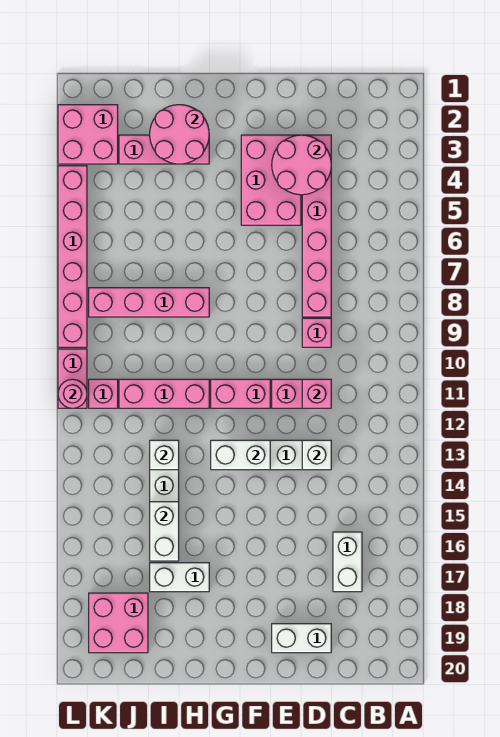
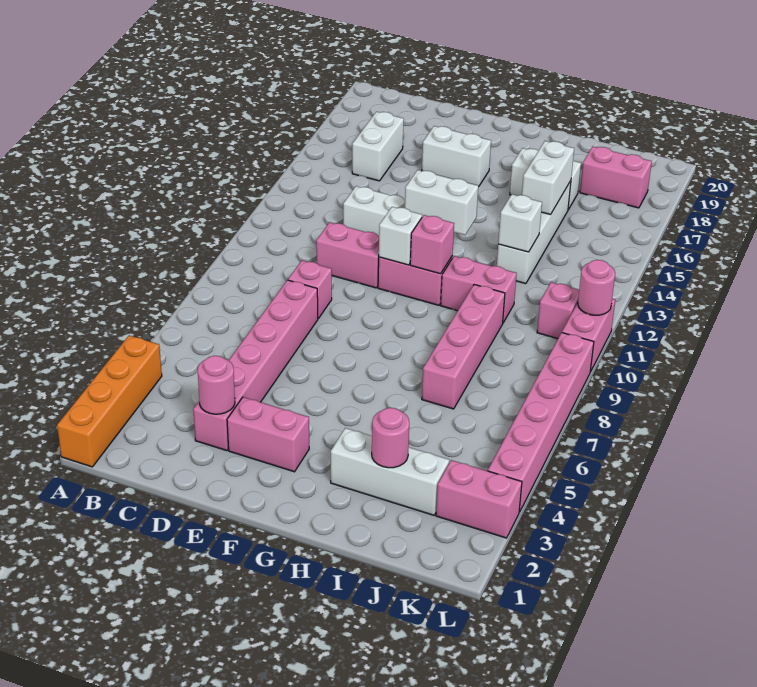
none -> orange brick A1:A4 level 1
pink round brick D3:E4 level 2 -> pink round brick D3 level 2
pink brick D11 level 2 -> pink brick G11 level 2
white brick D13 level 2 -> white brick F11 level 2
white brick D19:E19 level 1 -> white brick E17:F17 level 1
pink brick E3:F5 level 1 -> pink brick E3:F3 level 1
pink round brick H2:I3 level 2 -> pink round brick I3 level 2
pink brick H3:J3 level 1 -> white brick H3:J3 level 1
pink brick H8:K8 level 1 -> pink brick I7:I10 level 1
pink brick H11:J11 level 1 -> pink brick H11:I11 level 1
pink brick J18:K19 level 1 -> pink brick J18:K18 level 1
pink brick K2:L3 level 1 -> pink brick K3:L3 level 1

